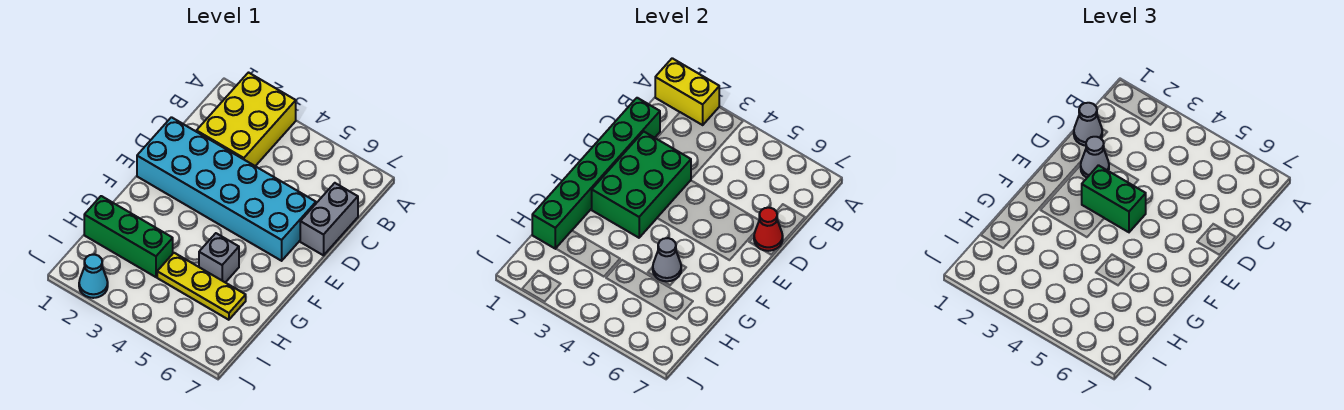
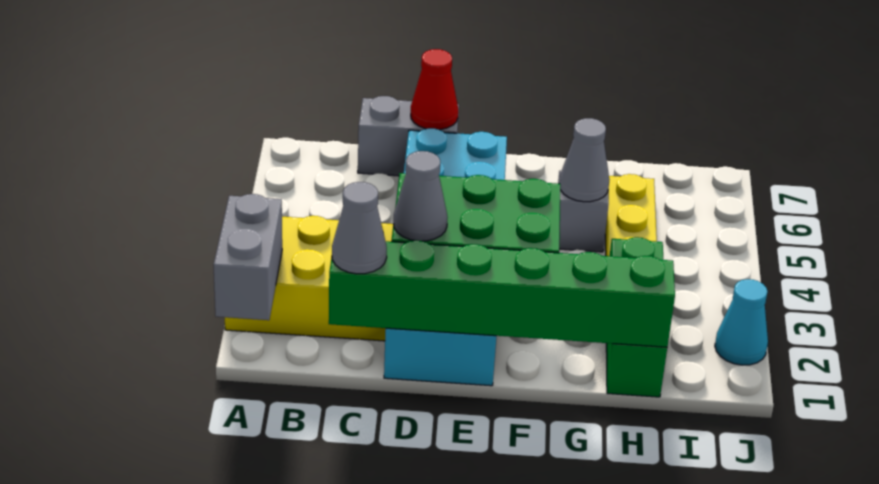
yellow brick A1:A2 level 2 -> grey brick A1:A2 level 2
green brick E3:E4 level 3 -> none

